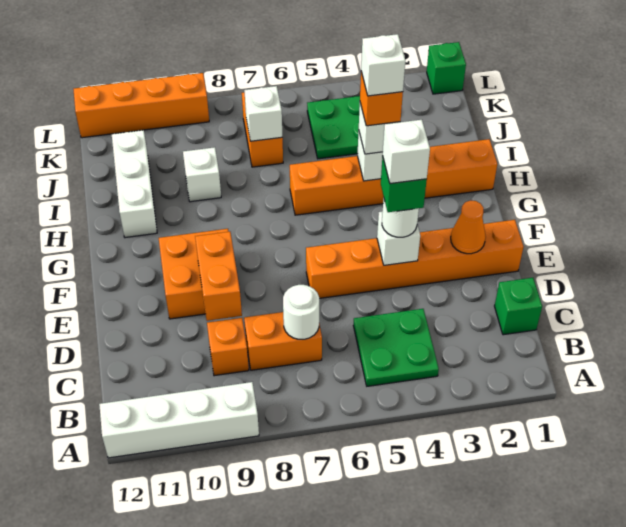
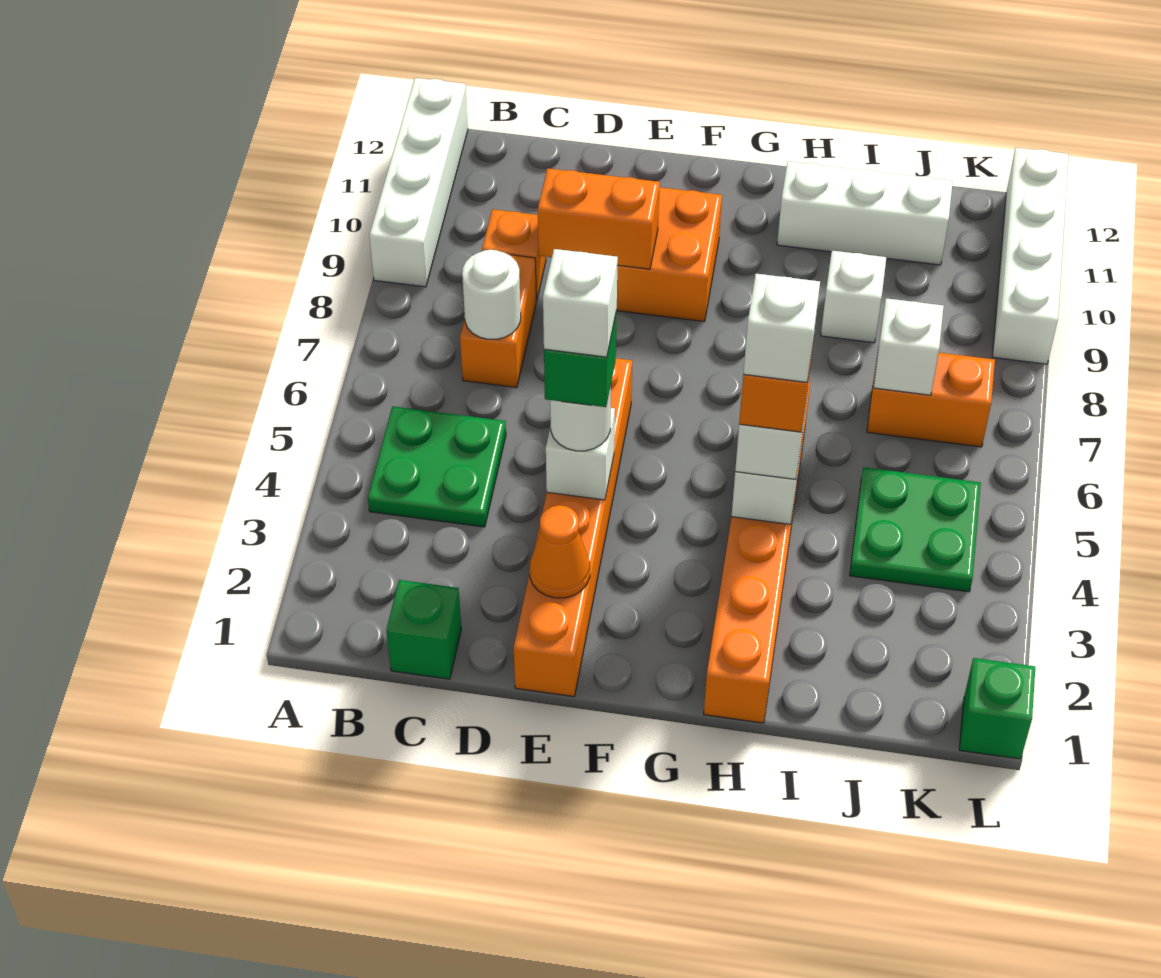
orange brick L9:L12 level 1 -> white brick L9:L12 level 1

